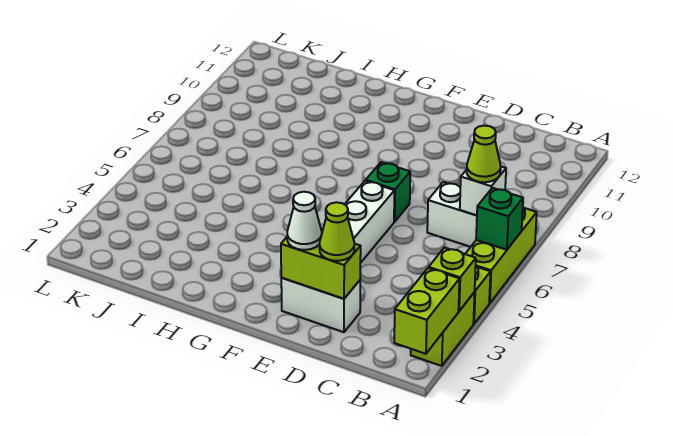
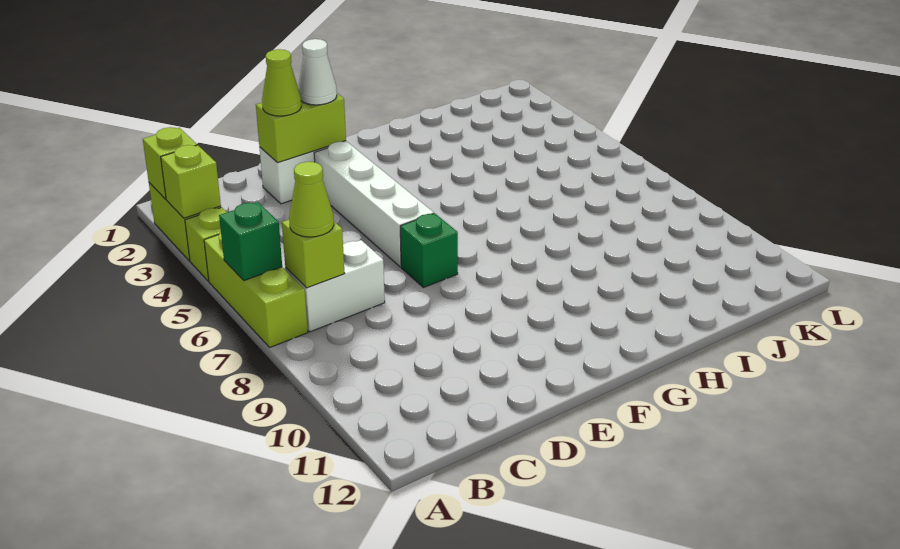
lime brick A1:A2 level 2 -> lime brick A2 level 2
white brick B7 level 2 -> lime brick B7 level 2

